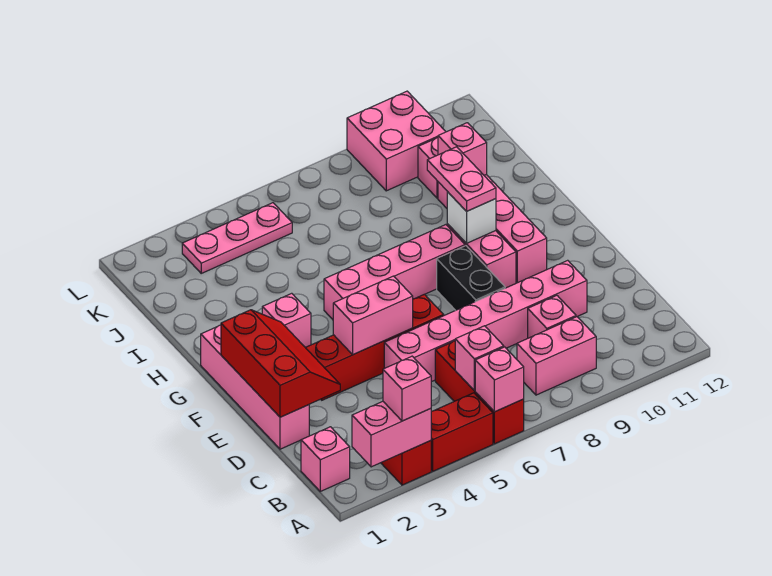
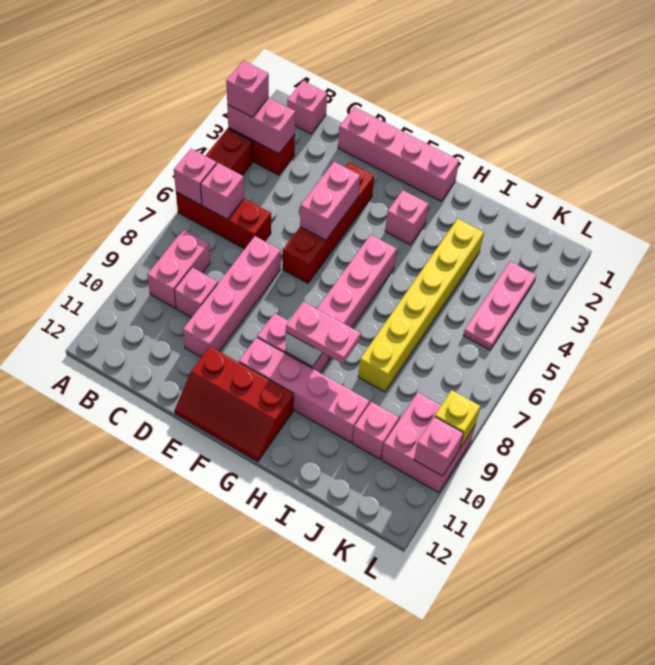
pink brick A2:A3 level 2 -> pink brick A3:B3 level 2
red slope D1:F2 level 2 top 1 -> red slope E11:G12 level 1 top 11
pink brick D5:D10 level 1 -> pink brick D7:D10 level 1
black brick E8:F8 level 1 -> none
none -> yellow brick I3:I8 level 1
pink brick I10 level 2 -> pink brick L10 level 2
none -> yellow brick L9 level 2

